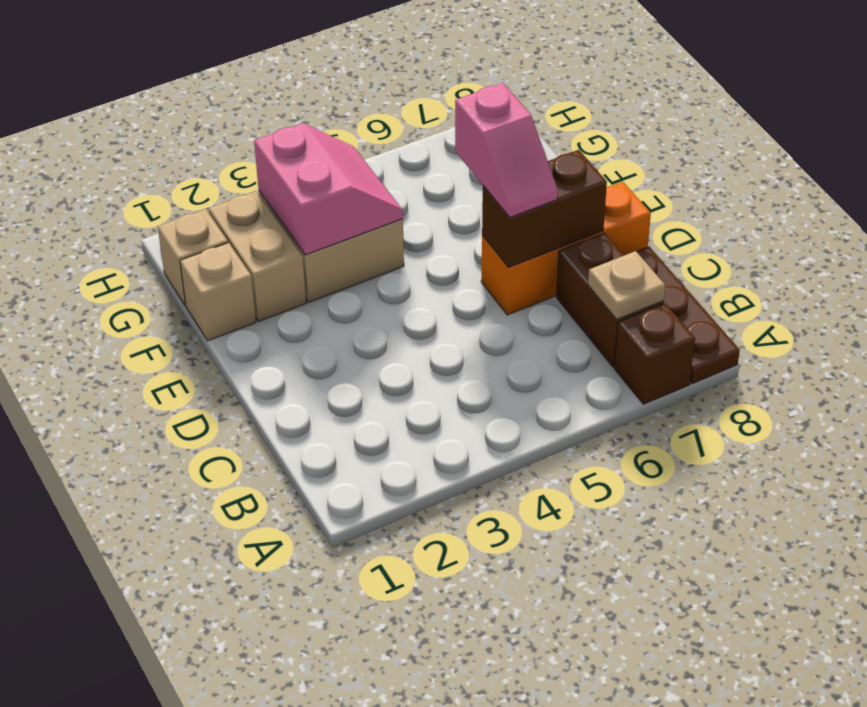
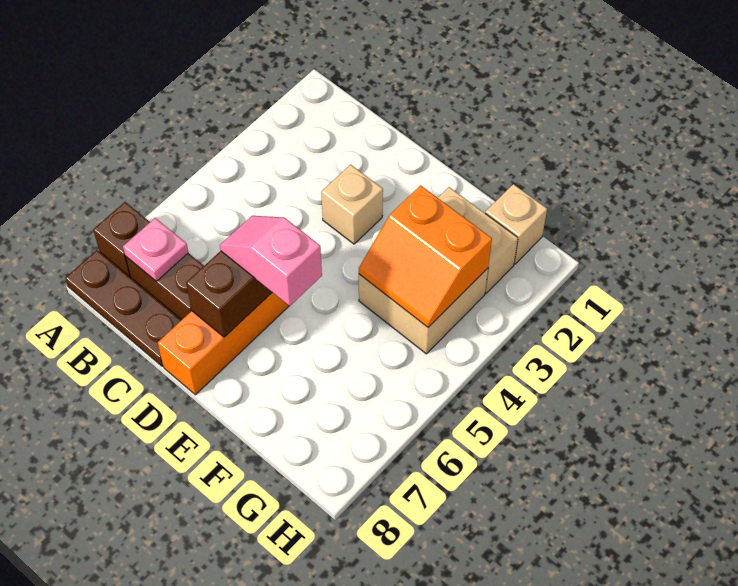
tan plate B7 level 2 -> pink plate B7 level 2
tan brick F1 level 1 -> tan brick D3 level 1
pink slope F3:G4 level 2 top 3 -> orange slope F3:G4 level 2 top 3

